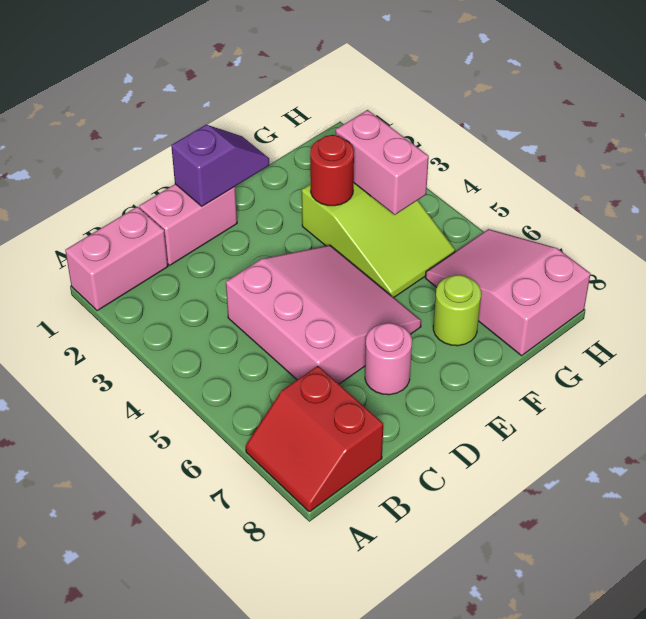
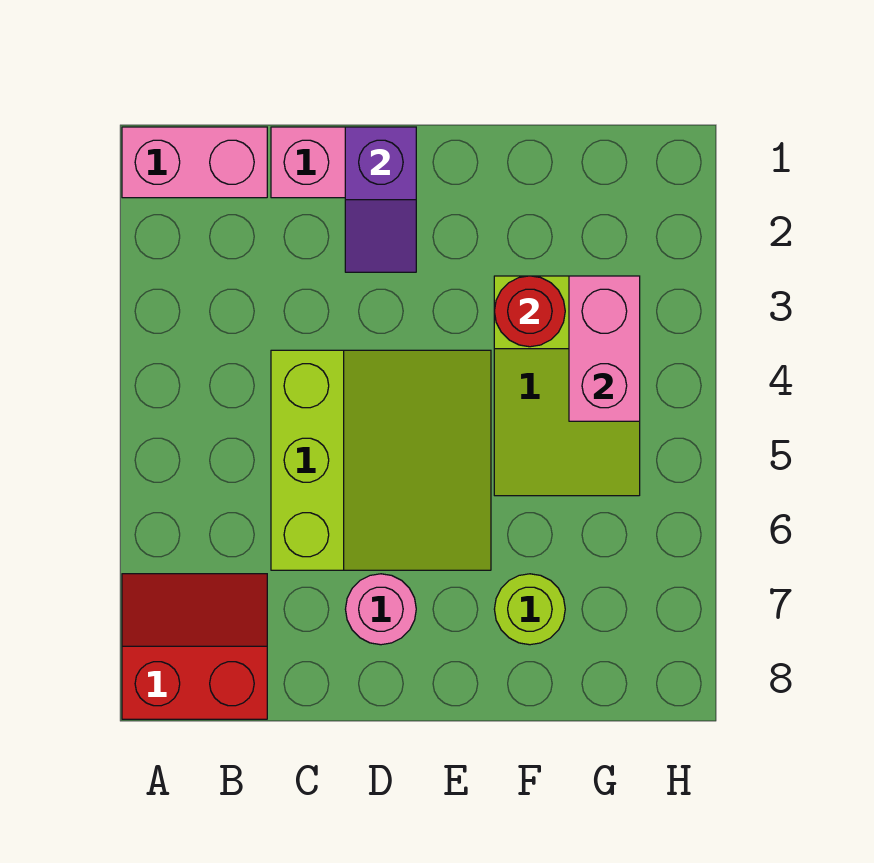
red slope A7:B8 level 1 top B -> red slope A7:B8 level 1 top 8
pink slope C4:E6 level 1 top C -> lime slope C4:E6 level 1 top C
purple slope D1:E1 level 2 top D -> purple slope D1:D2 level 2 top 1
pink slope G6:H8 level 1 top 8 -> none

